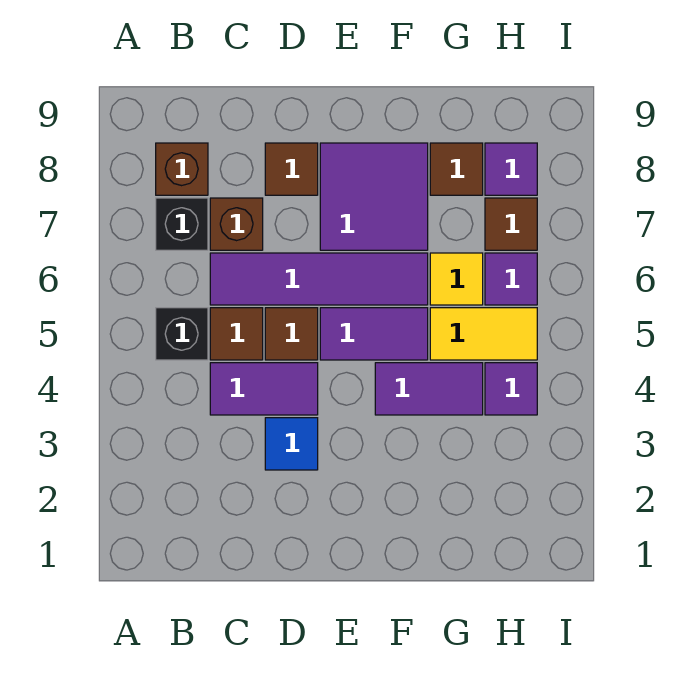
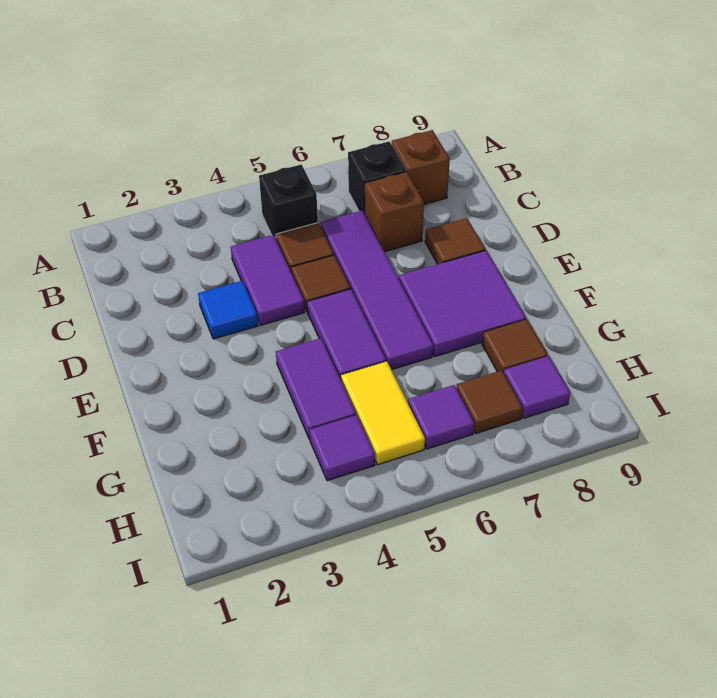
yellow tile G6 level 1 -> none

